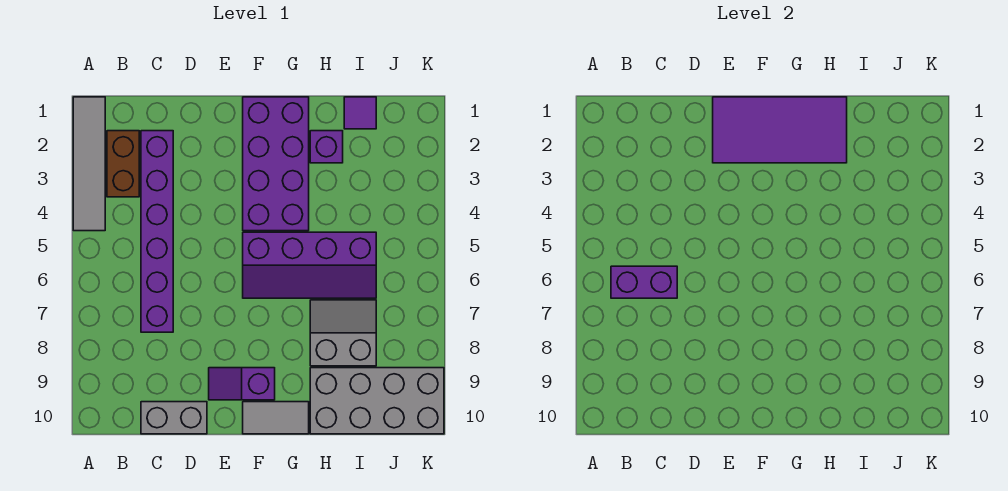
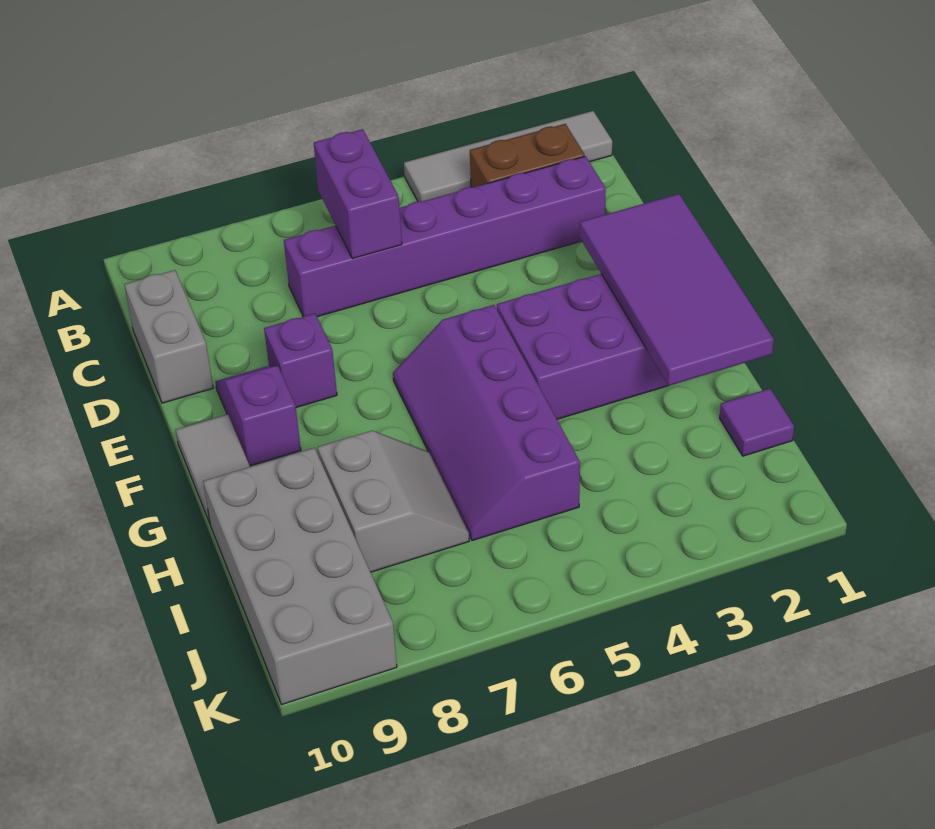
purple brick H2 level 1 -> purple brick E8 level 1

